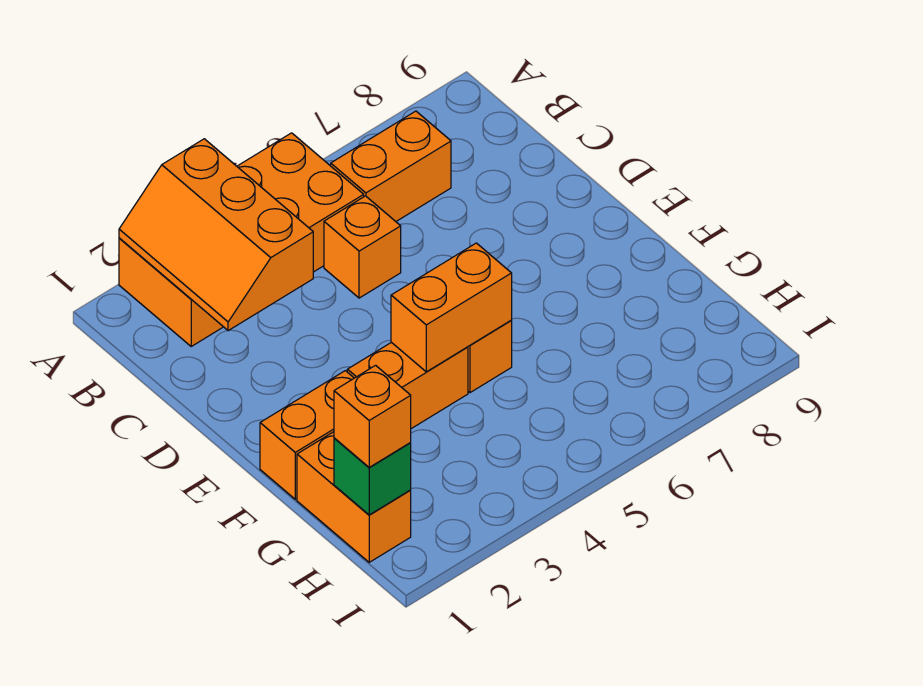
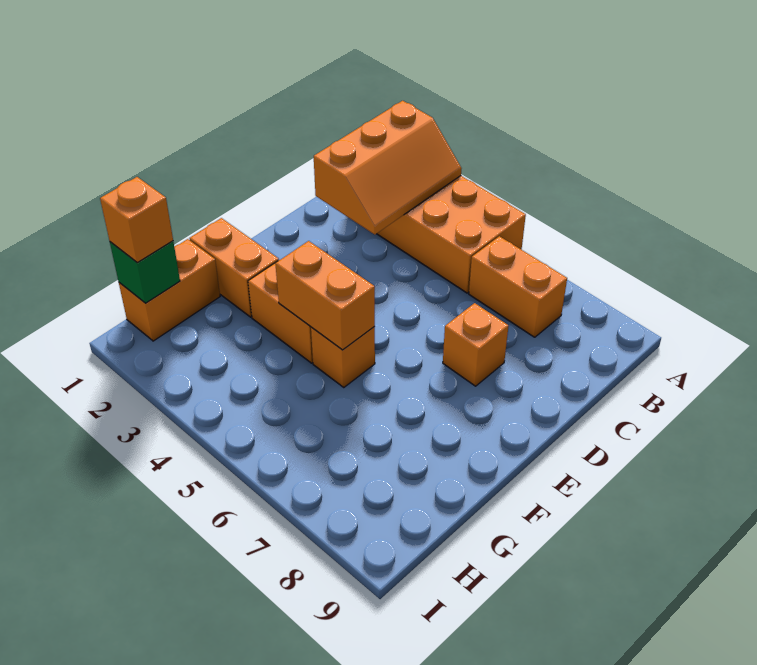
orange slope A2:C3 level 2 top 3 -> orange slope A2:C3 level 2 top 2
orange brick C5 level 1 -> orange brick D7 level 1

